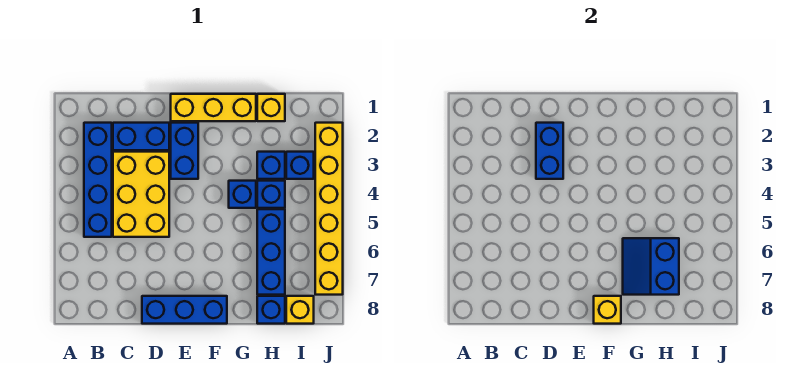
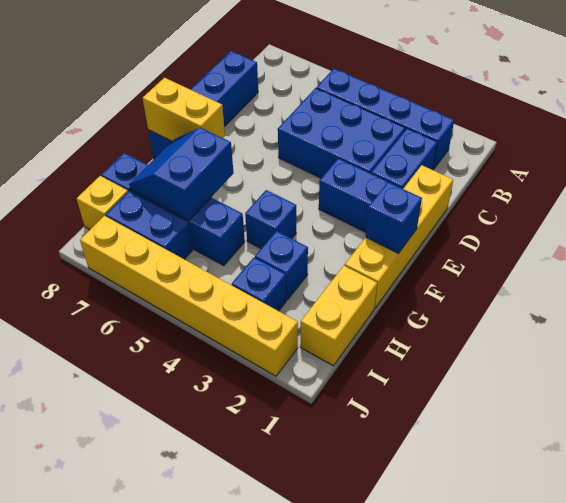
yellow brick C3:D5 level 1 -> blue brick C3:D5 level 1
blue brick D2:D3 level 2 -> blue brick I6:I7 level 1
blue brick D8:F8 level 1 -> blue brick C8:F8 level 1
yellow brick E1:G1 level 1 -> yellow brick D1:G1 level 1
yellow brick F8 level 2 -> yellow brick F7:F8 level 2
blue slope G6:H7 level 2 top H -> blue slope G6:H7 level 2 top 6
yellow brick H1 level 1 -> yellow brick H1:I1 level 1
blue brick H4 level 1 -> blue brick F1 level 2

